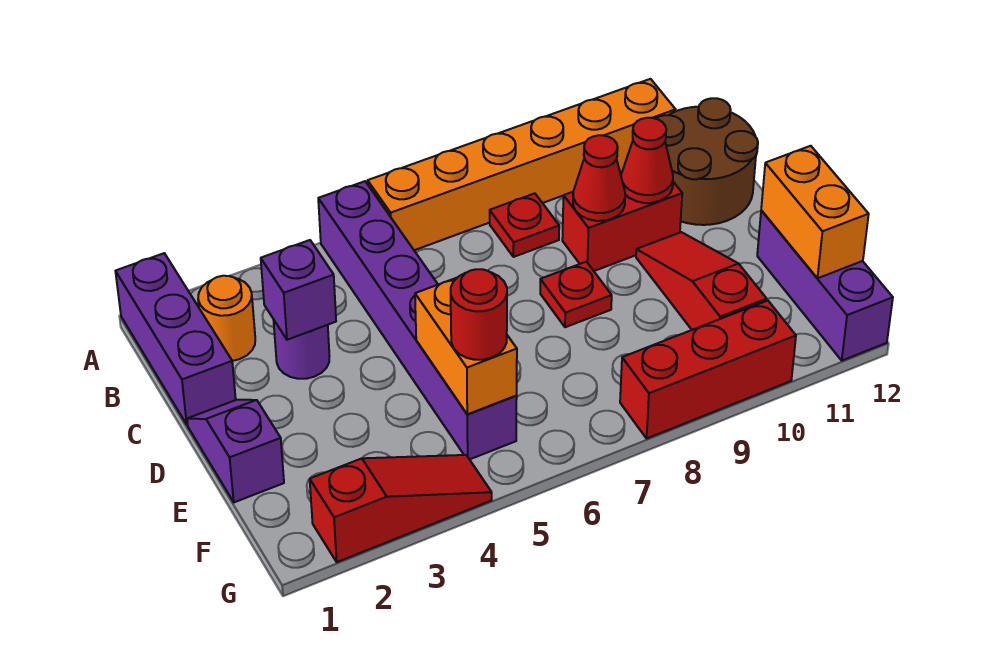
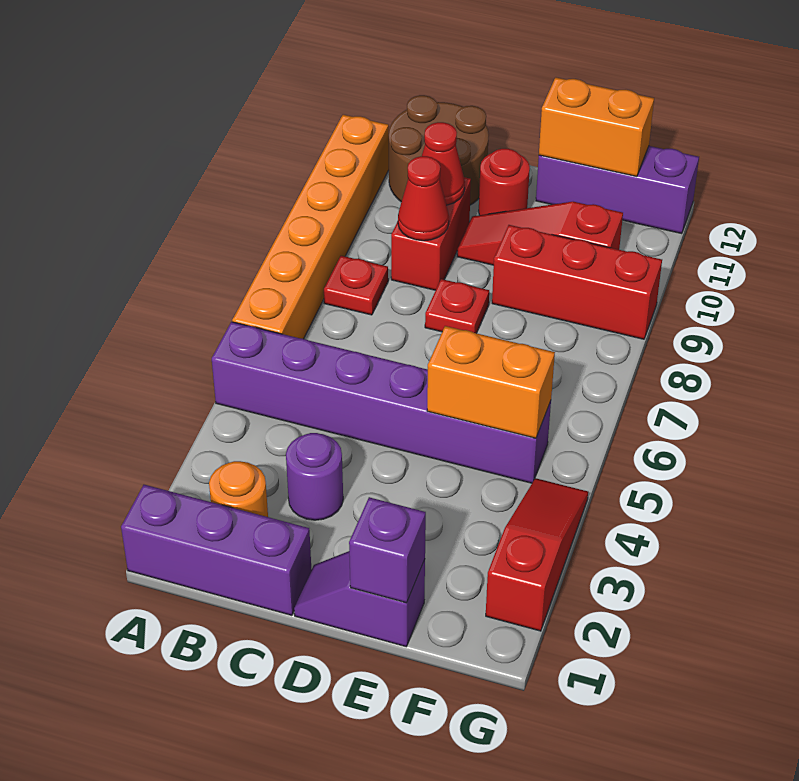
purple brick C3 level 2 -> purple brick E1 level 2
red round brick F5 level 3 -> red round brick D11 level 1
red brick G8:G10 level 1 -> red brick E9:G9 level 1

